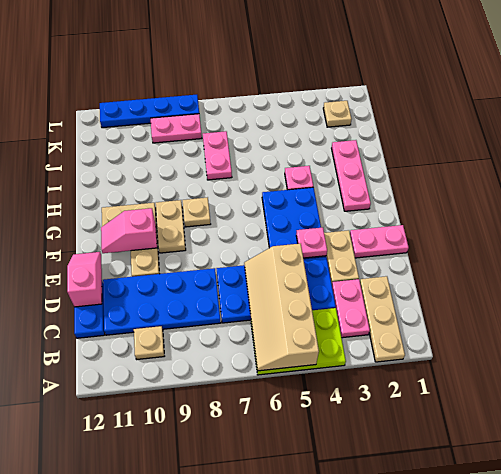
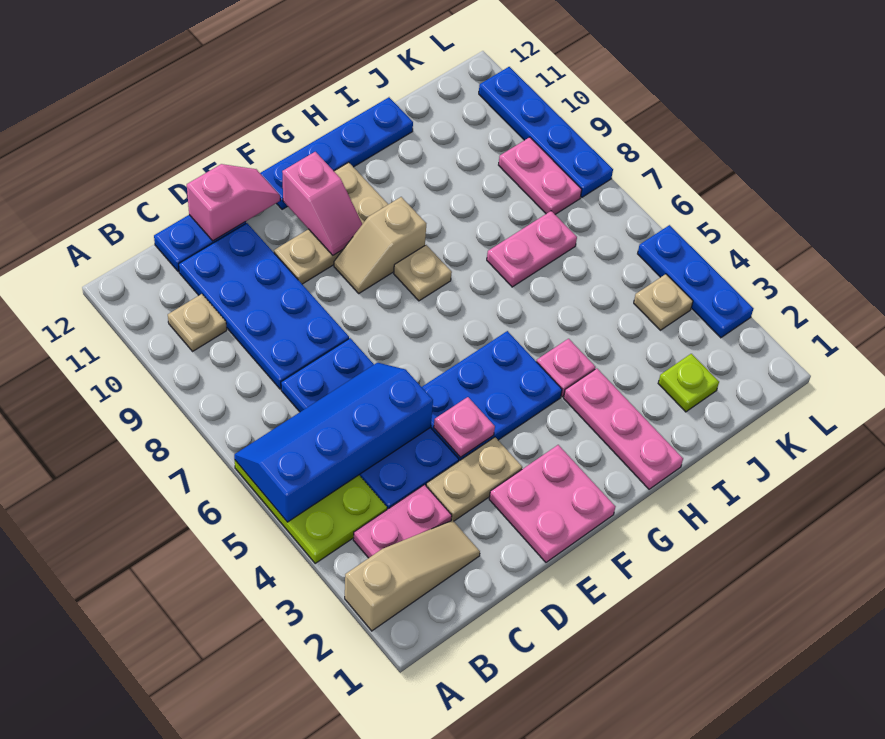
tan plate A2:C2 level 1 -> tan slope A2:C2 level 1 top A
tan slope A5:D6 level 2 top 5 -> blue slope A5:D6 level 2 top 5
pink plate E1:E2 level 1 -> pink plate E1:F2 level 1
tan plate F9:G9 level 1 -> tan slope F9:G9 level 1 top G
pink slope F10:F11 level 2 top 10 -> pink slope F10:F11 level 2 top 11
none -> blue plate F12:I12 level 1
pink plate G2:I2 level 1 -> pink plate H1:H3 level 1
none -> lime plate J2 level 1
tan plate K2 level 1 -> tan plate K4 level 1
none -> blue plate L3:L5 level 1

